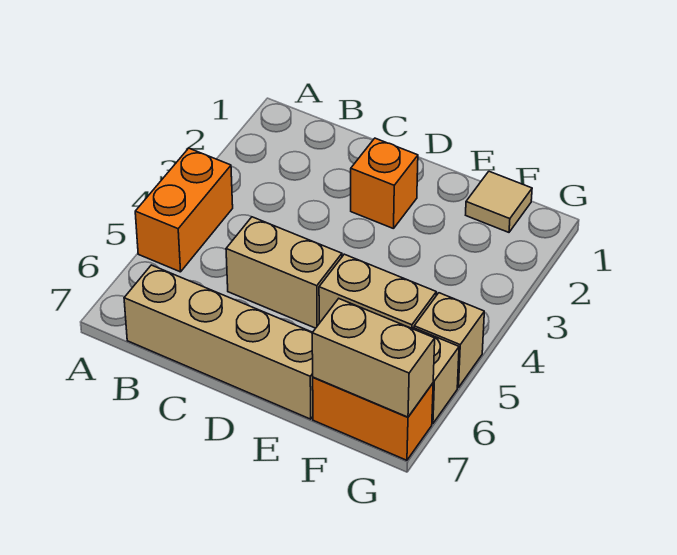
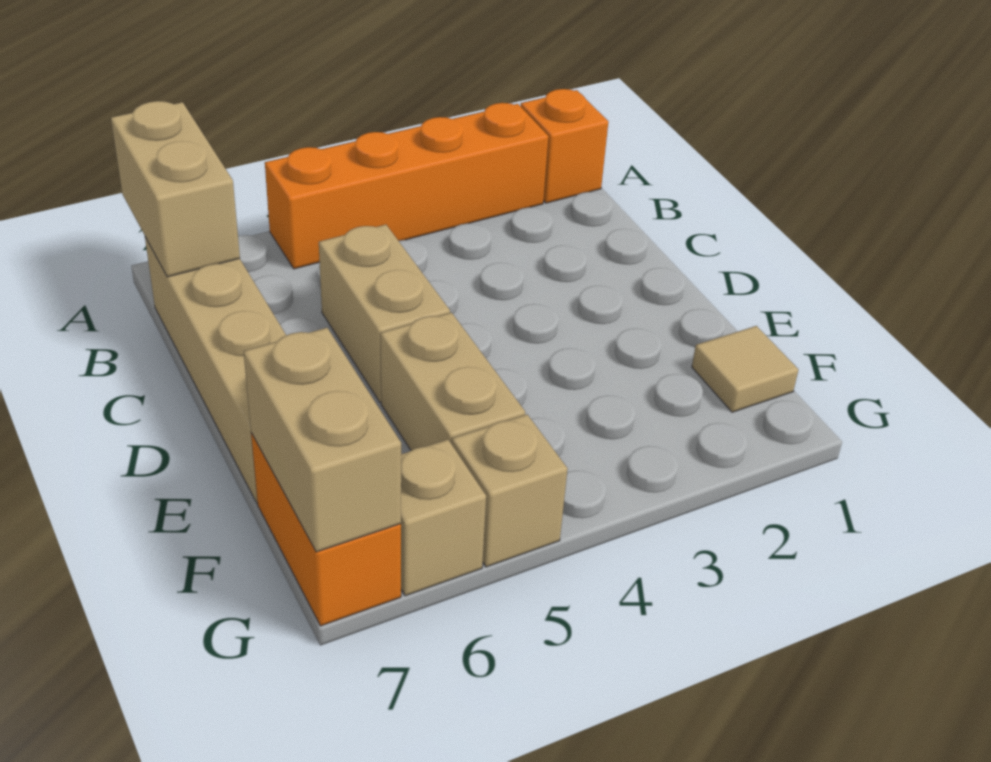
orange brick A4:A5 level 1 -> orange brick A2:A5 level 1
none -> tan brick A7:B7 level 2
orange brick D2 level 1 -> orange brick A1 level 1

